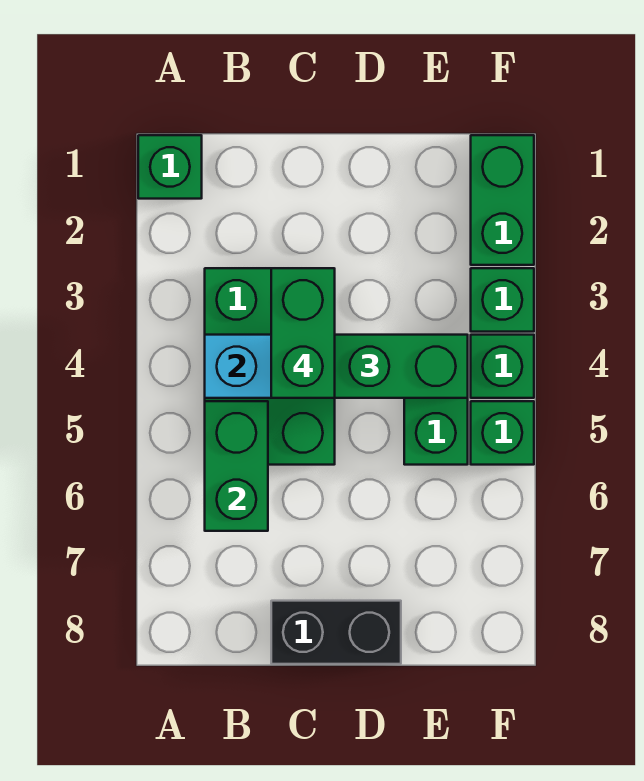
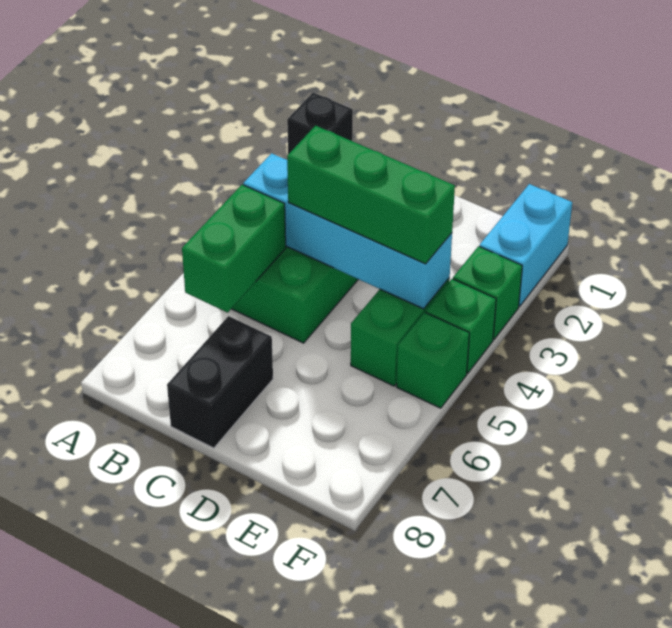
green brick A1 level 1 -> black brick A1 level 1
green brick C3:C4 level 4 -> none
black brick C8:D8 level 1 -> black brick C7:C8 level 1
green brick F1:F2 level 1 -> cyan brick F1:F2 level 1

